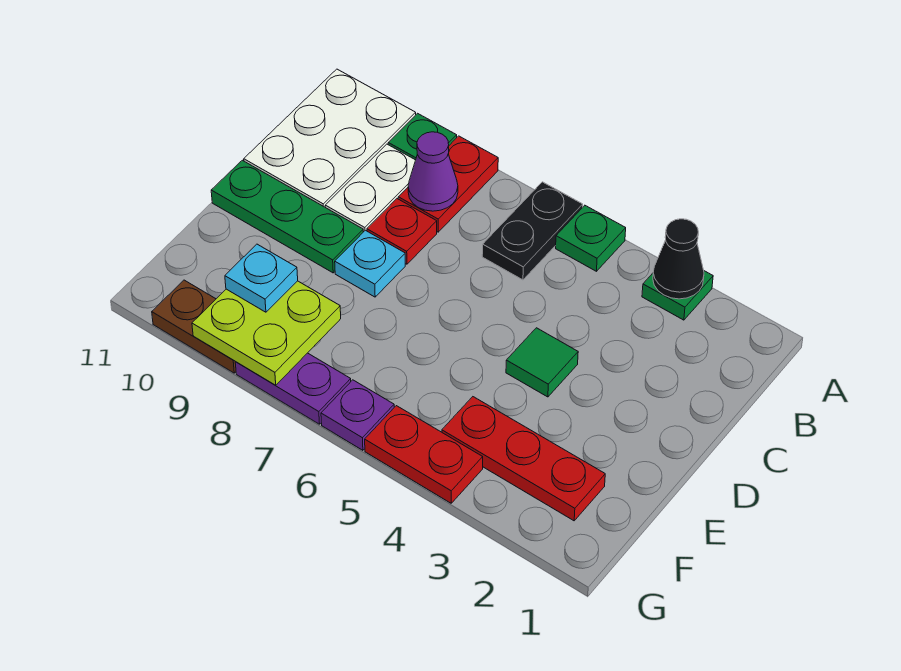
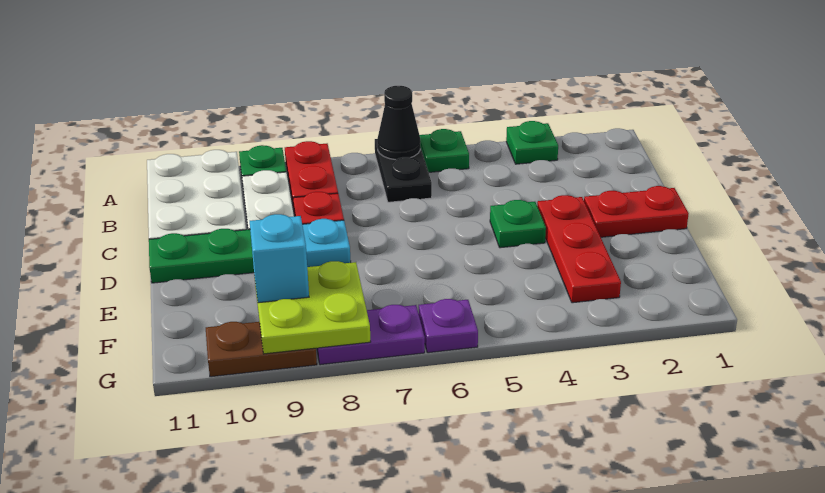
black cone A3 level 2 -> black cone A6 level 2
purple cone B8 level 2 -> none
green tile D4 level 1 -> green plate D4 level 1
red plate F2:F4 level 1 -> red plate D3:F3 level 1
cyan plate F9 level 3 -> cyan brick F9 level 3
red plate G4:G5 level 1 -> red plate D1:D2 level 1

